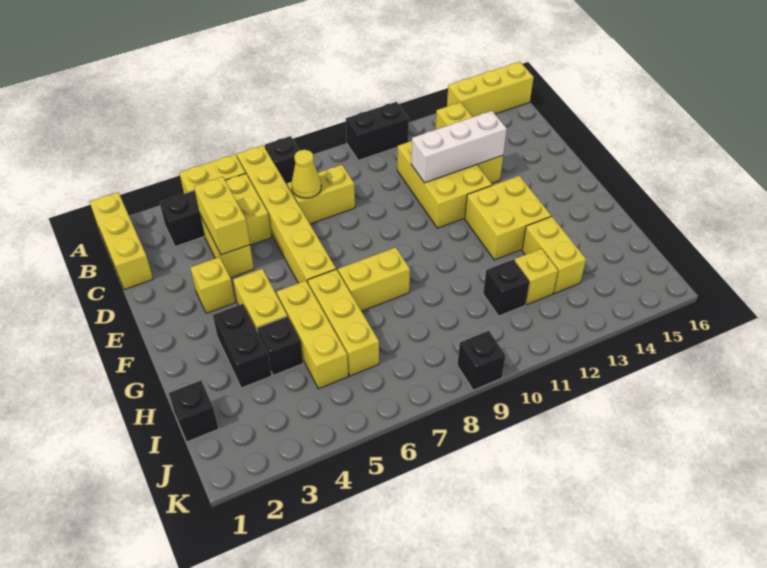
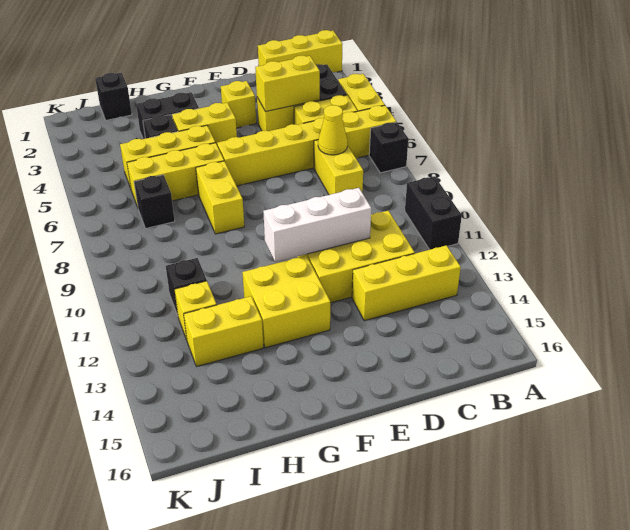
yellow brick A14:A16 level 1 -> none
white brick D11:D13 level 2 -> white brick D11:F11 level 2
black brick K9 level 1 -> black brick I7 level 1

